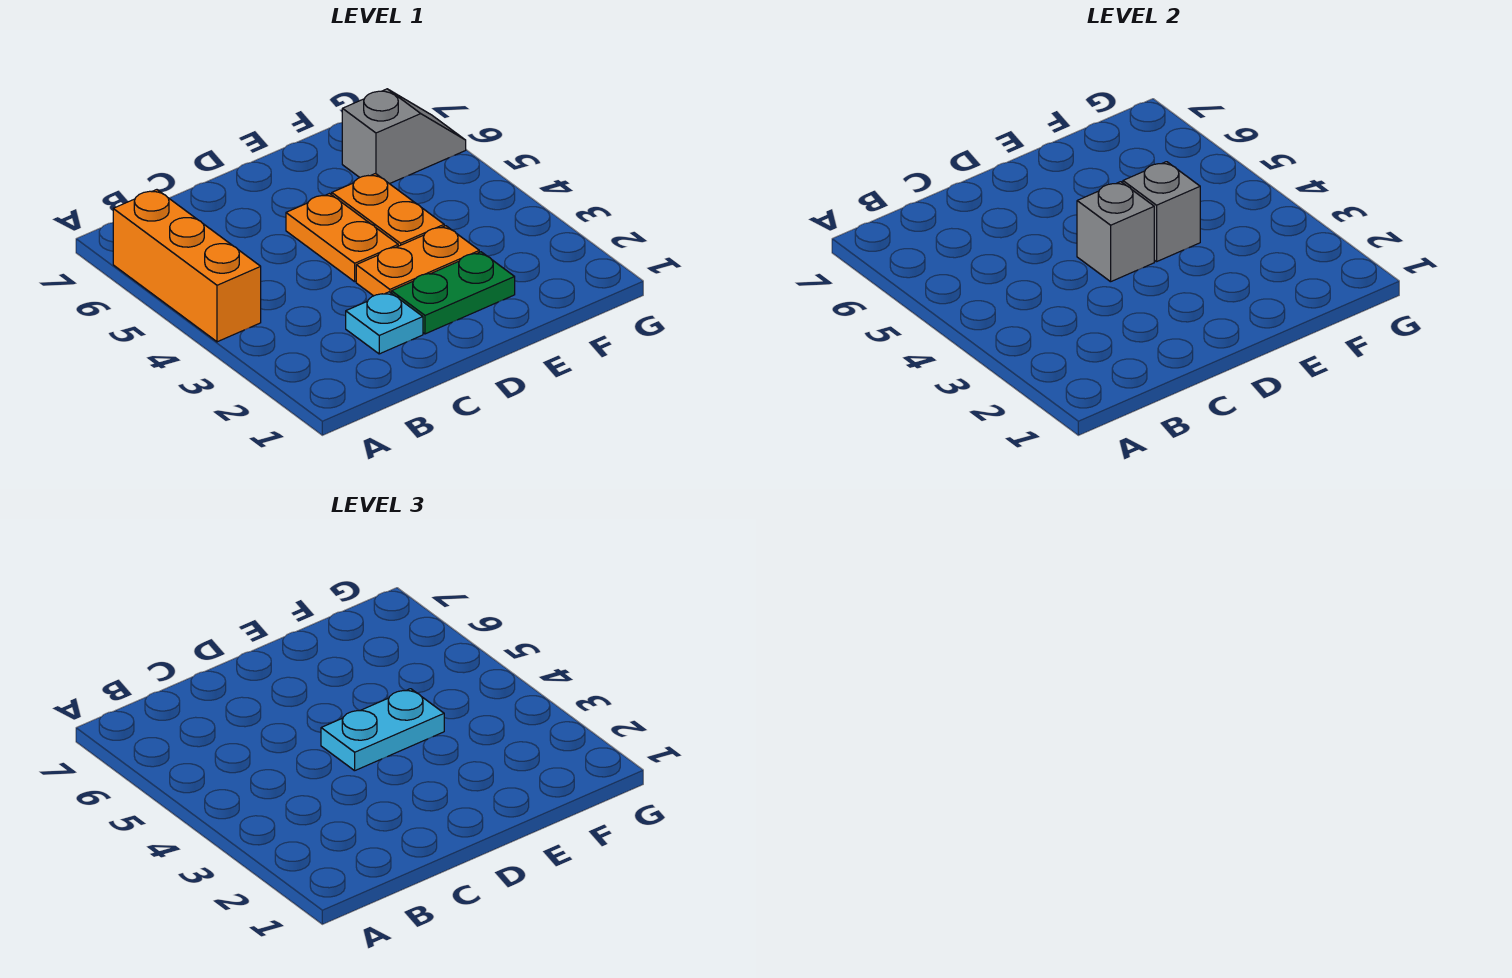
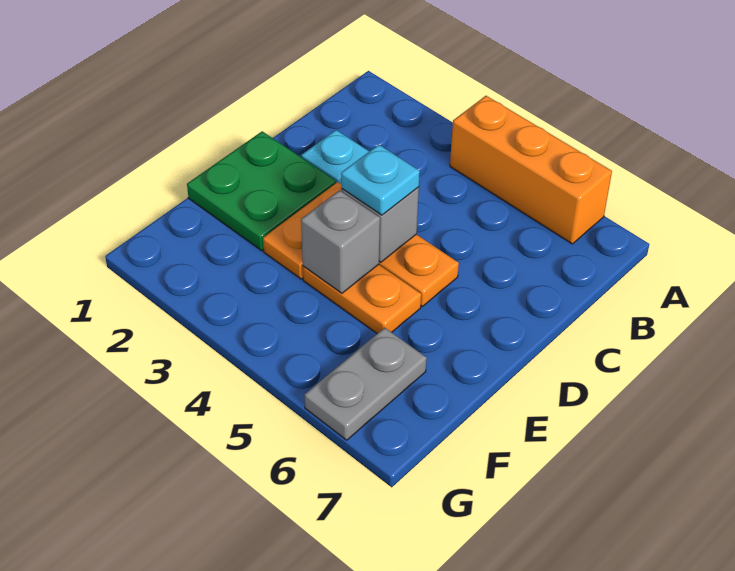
green plate D2:E2 level 1 -> green plate D1:E2 level 1
cyan plate D4:E4 level 3 -> cyan plate D4 level 3
grey slope F6:G6 level 1 top F -> grey plate F6:G6 level 1

